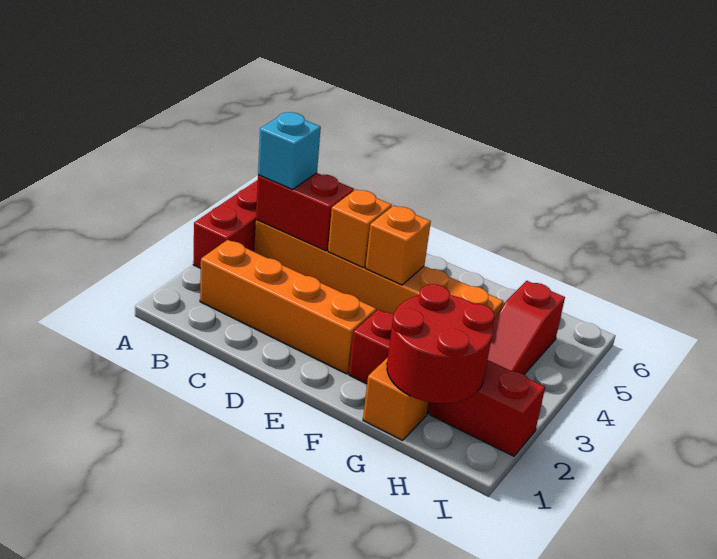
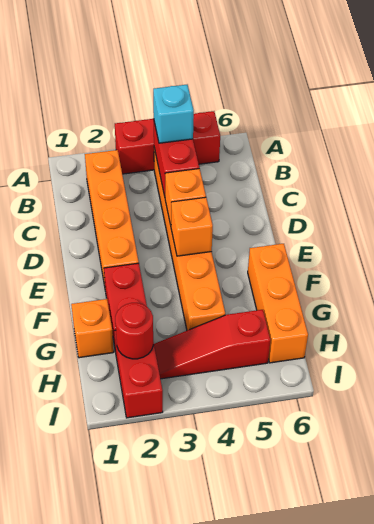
none -> orange brick F6:H6 level 1
red round brick G1:H2 level 2 -> red round brick H2 level 2

